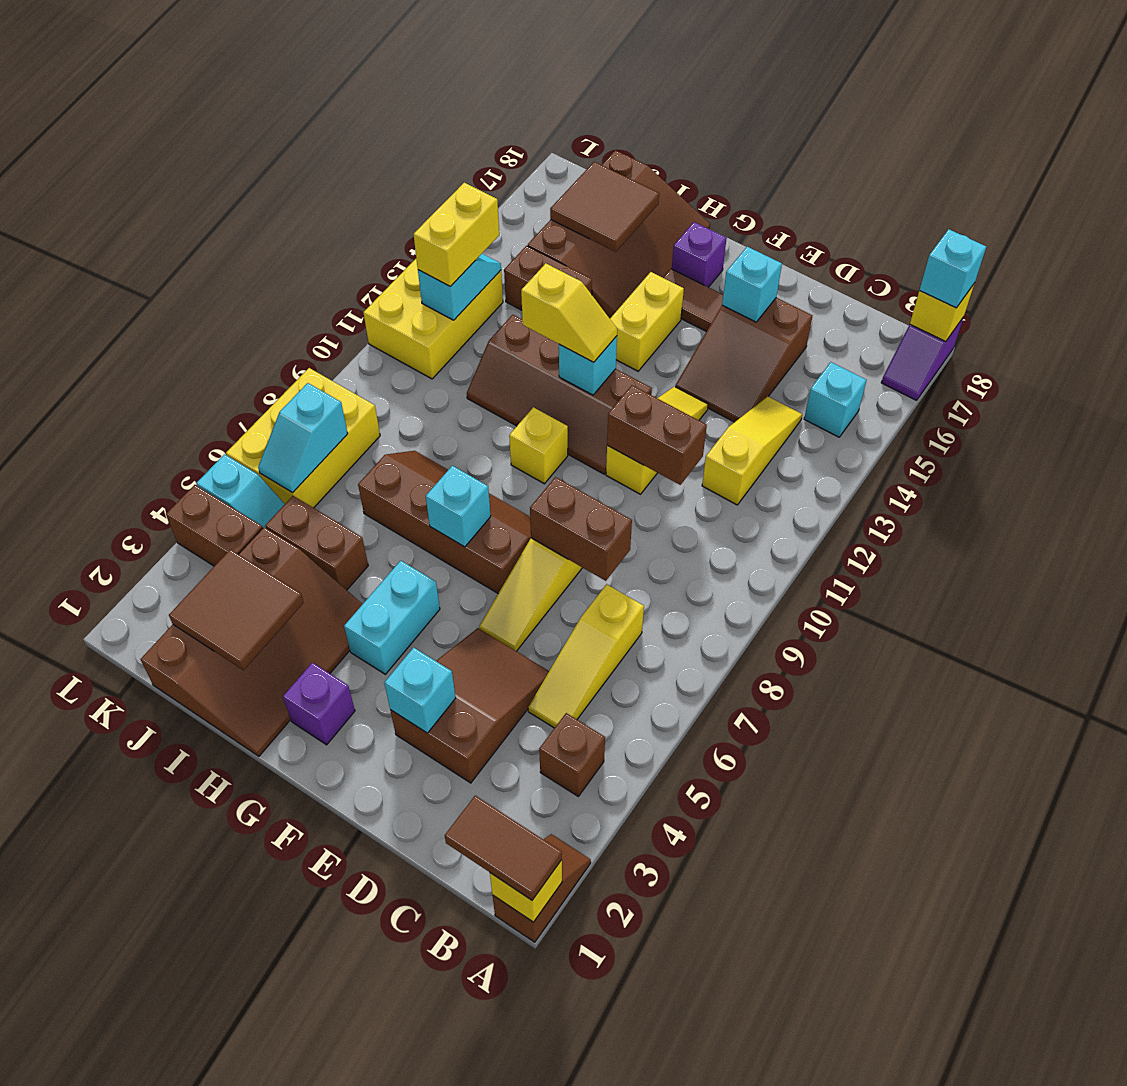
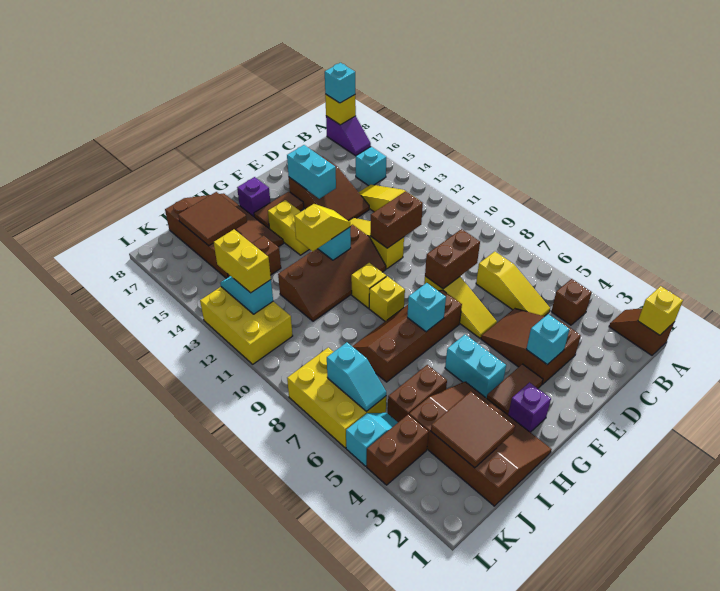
brown tile A1:B1 level 3 -> brown tile F3:G3 level 1
cyan brick E16 level 2 -> cyan brick E15:E16 level 2
none -> yellow brick G9 level 1

